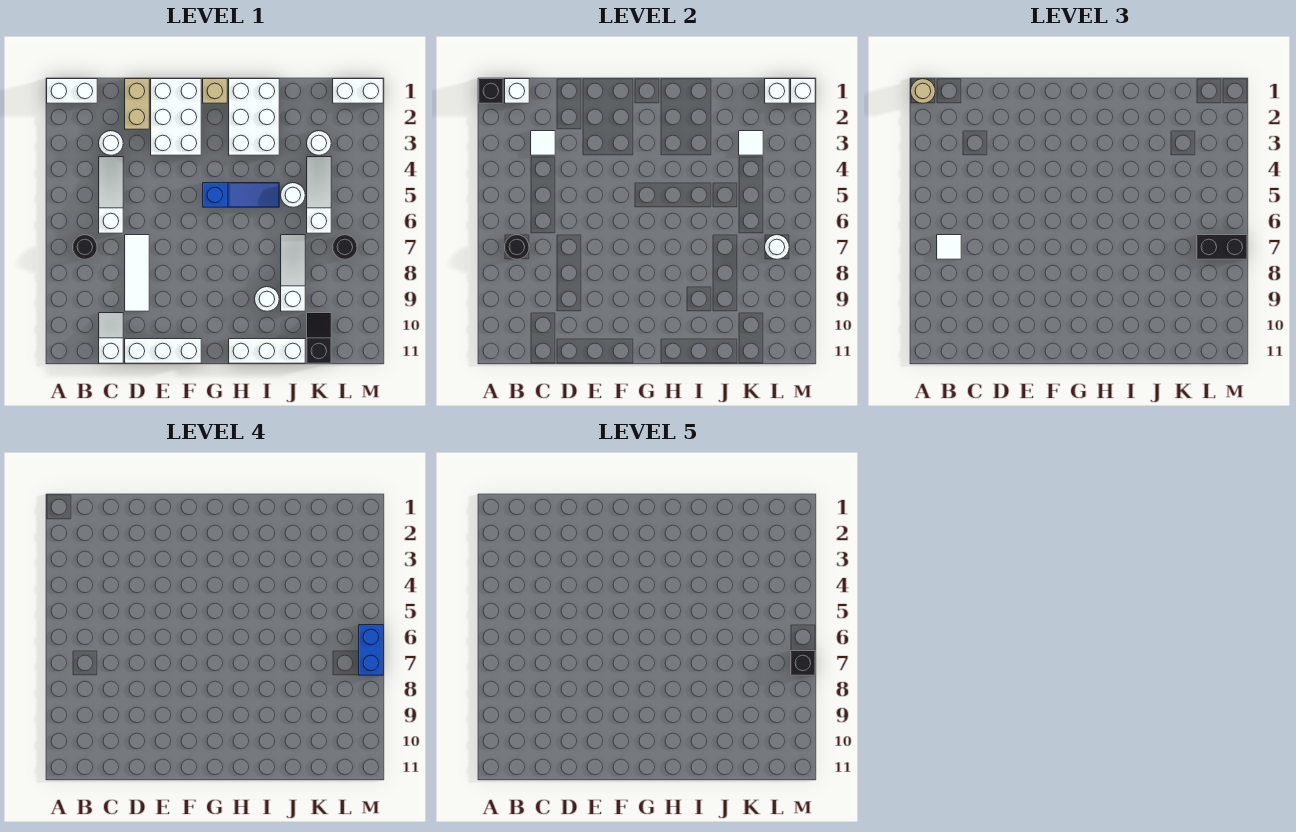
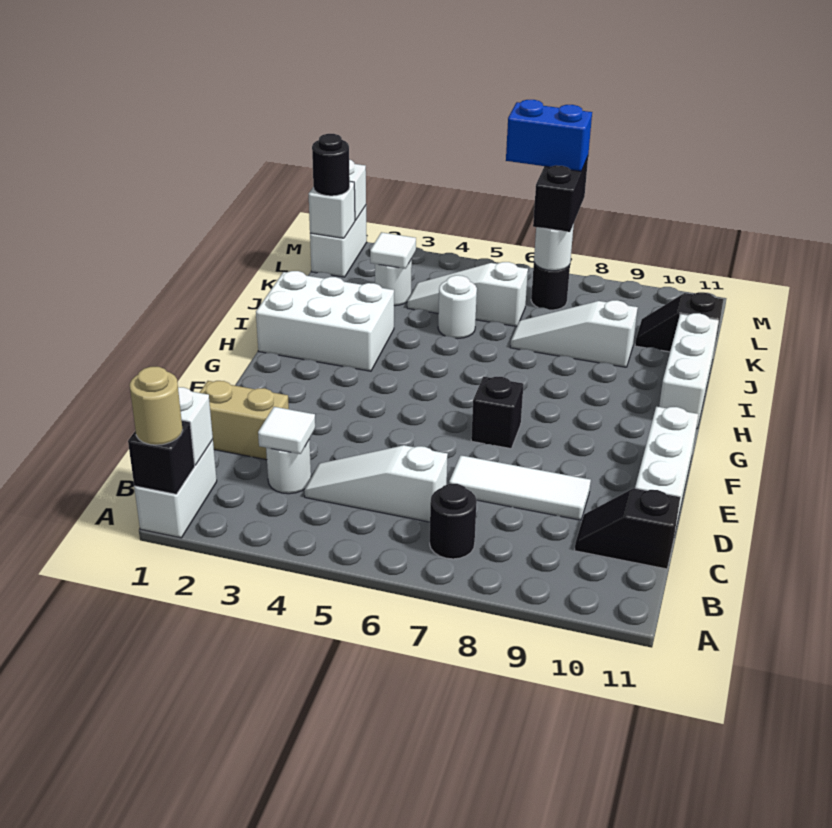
black round brick B7 level 2 -> black round brick L1 level 3
white tile B7 level 3 -> none
white slope C10:C11 level 1 top 11 -> black slope C10:C11 level 1 top 11
white brick E1:F3 level 1 -> none
tan brick G1 level 1 -> none
blue slope G5:I5 level 1 top G -> none
white round brick I9 level 1 -> none
black brick M7 level 5 -> black brick F7 level 1

